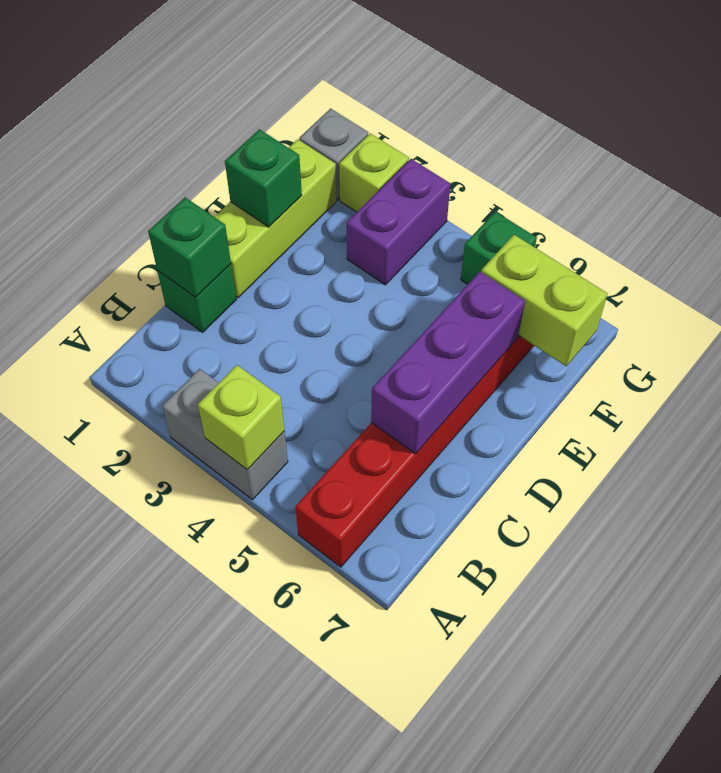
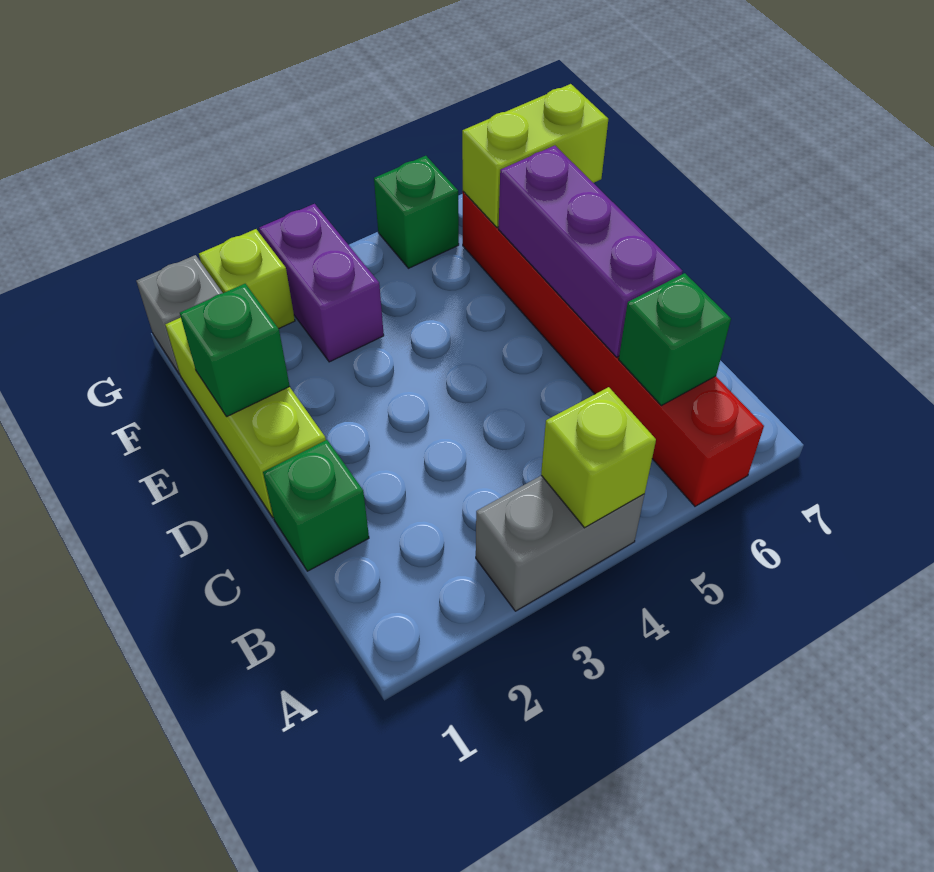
green brick C1 level 2 -> green brick B6 level 2

